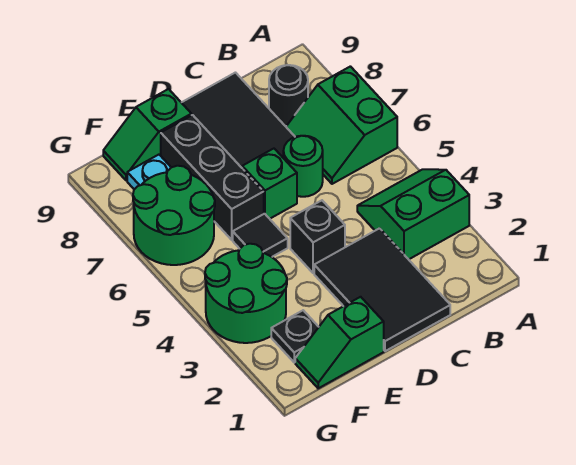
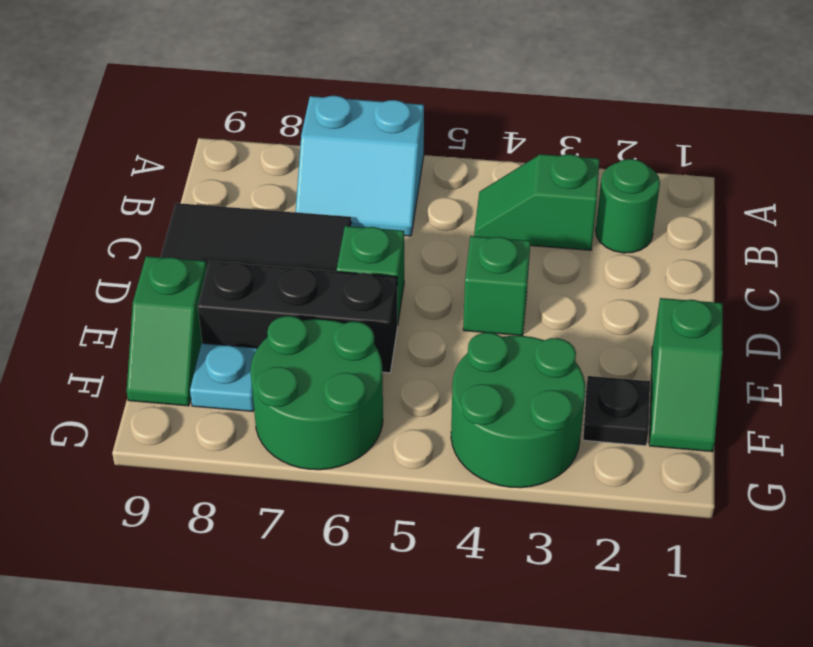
green slope A3:B4 level 1 top 3 -> green slope B3:B4 level 1 top 3
green slope A6:B7 level 1 top A -> cyan slope A6:B7 level 1 top A
black round brick B8 level 1 -> none
black tile C1:D3 level 1 -> none
green round brick C6 level 1 -> green round brick B2 level 1
black brick D4 level 1 -> green brick D4 level 1
black tile E5 level 1 -> none

